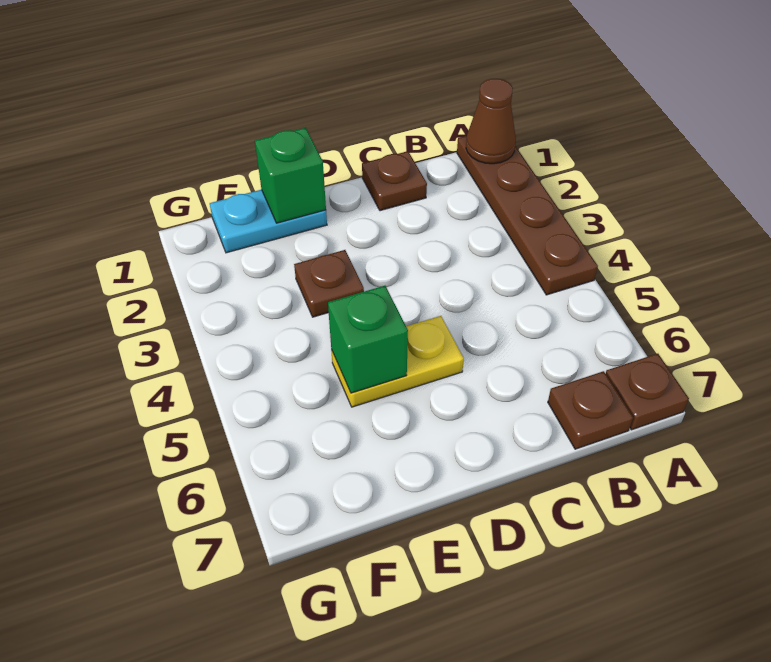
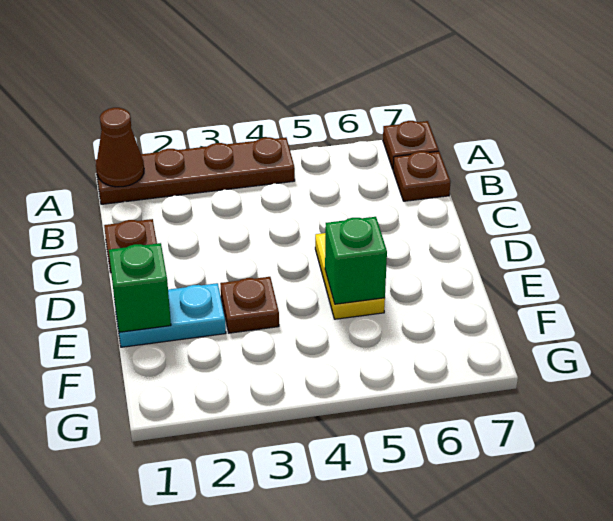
cyan plate E1:F1 level 1 -> cyan plate E1:E2 level 1

